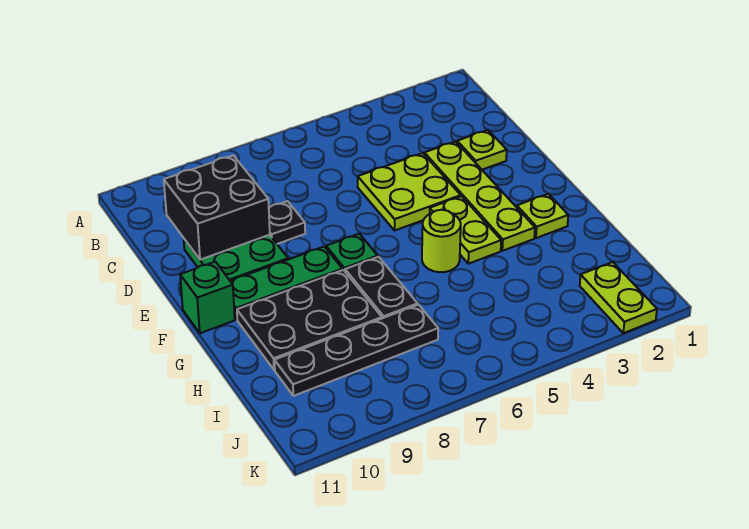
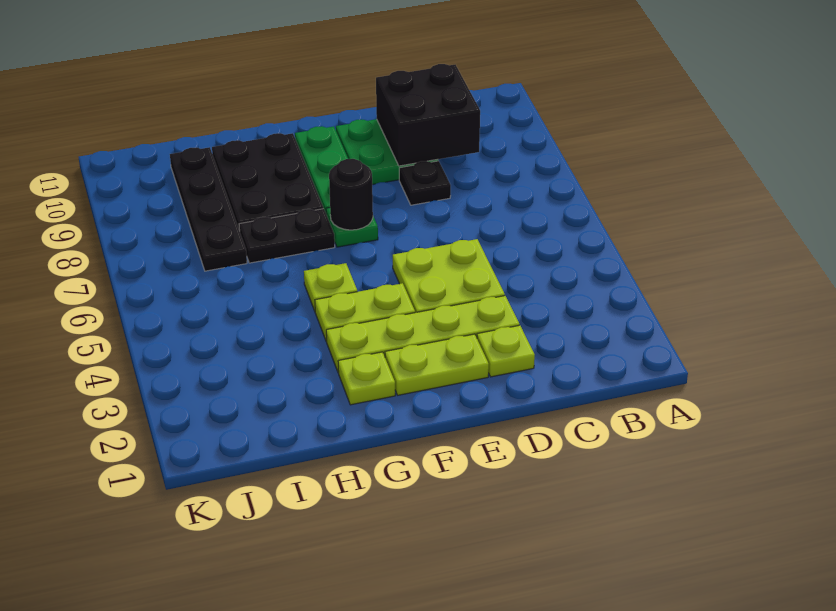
none -> black round brick F7 level 2
green brick F11 level 1 -> none
lime round brick G5 level 1 -> lime plate G5 level 1
lime plate J2:K2 level 1 -> lime plate E2:F2 level 1

